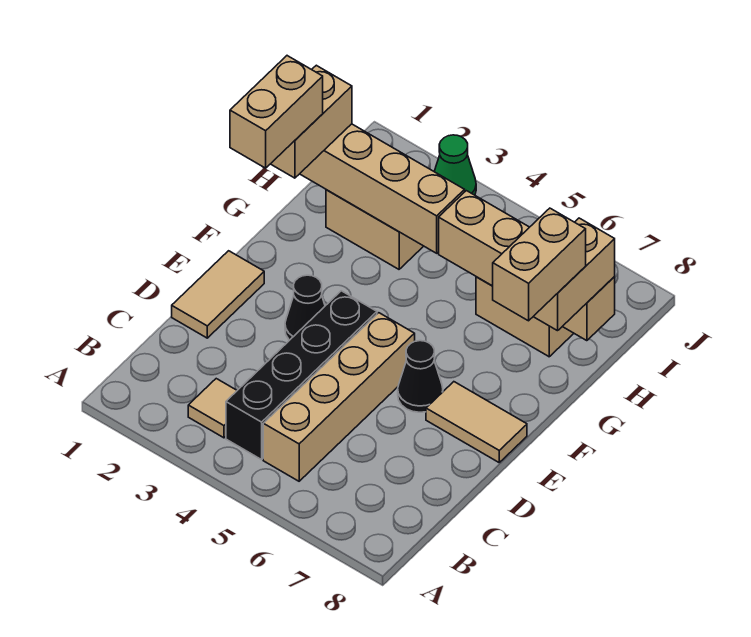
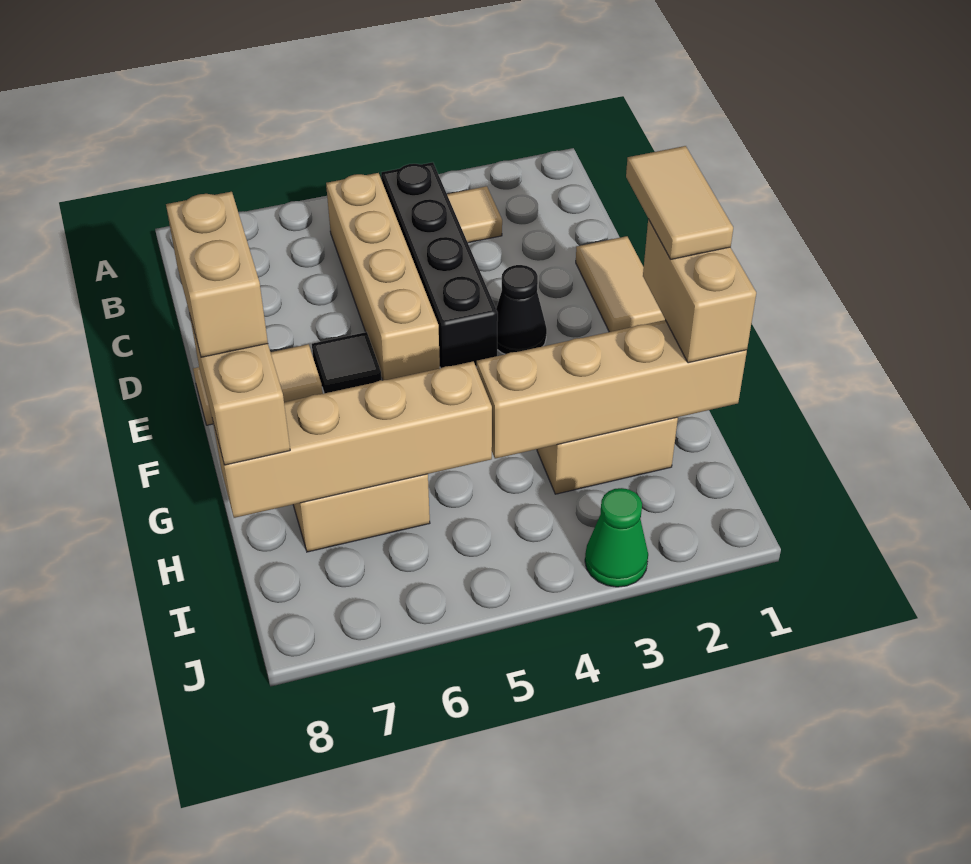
black cone E6 level 1 -> black tile E6 level 1
tan brick F1:G1 level 4 -> tan tile F1:G1 level 4

